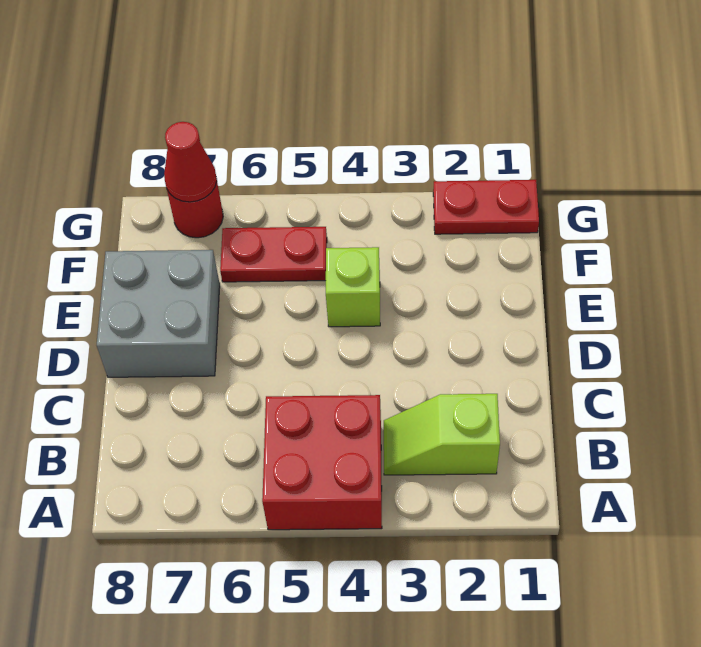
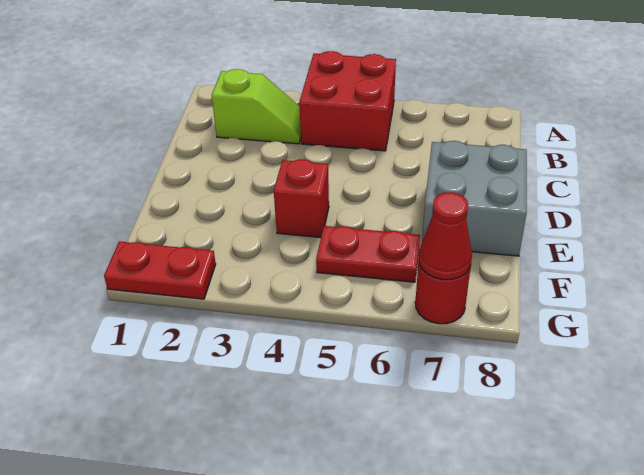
lime brick E4 level 1 -> red brick E4 level 1

